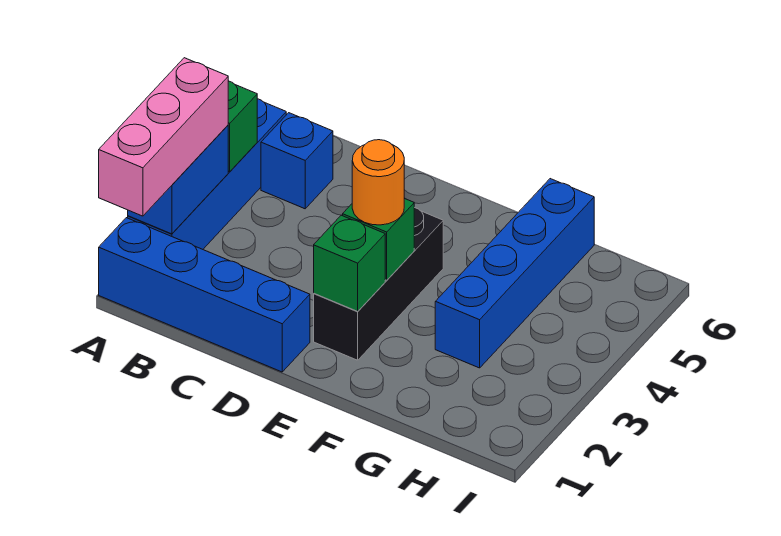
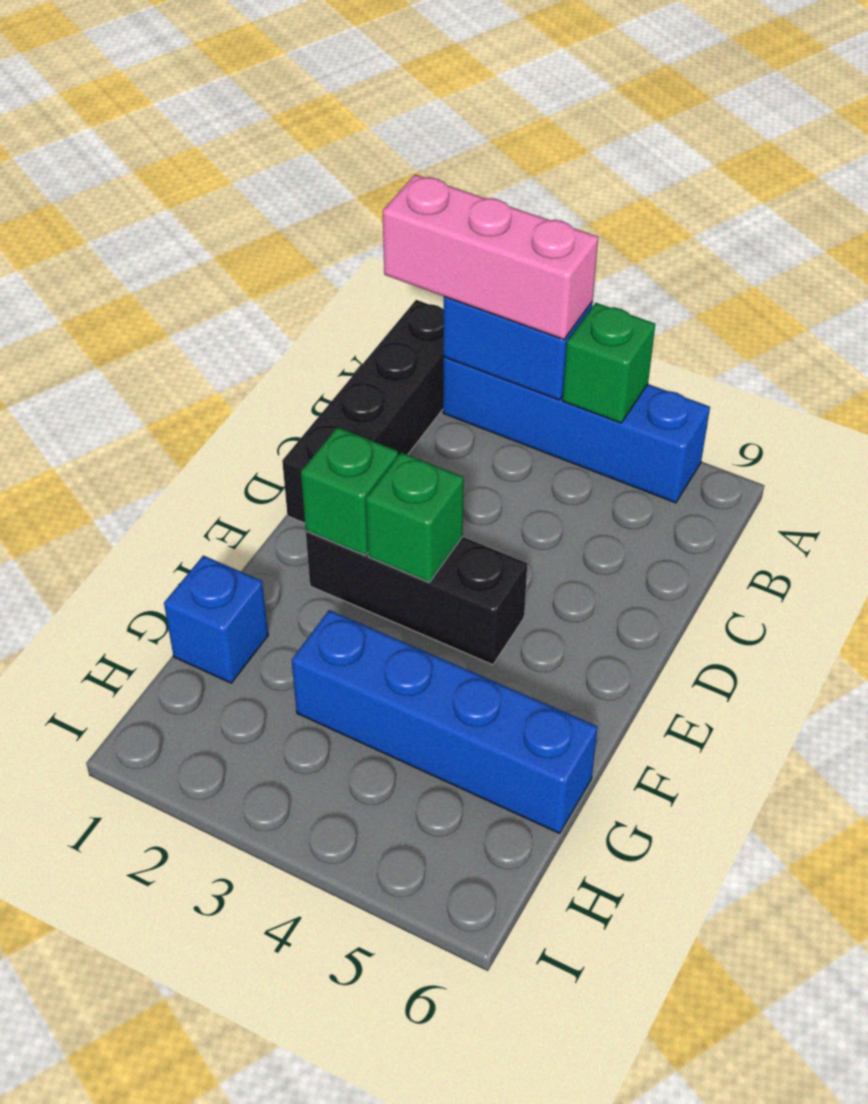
blue brick A1:D1 level 1 -> black brick A1:D1 level 1
blue brick B5 level 1 -> blue brick G1 level 1
orange round brick E3 level 3 -> none

